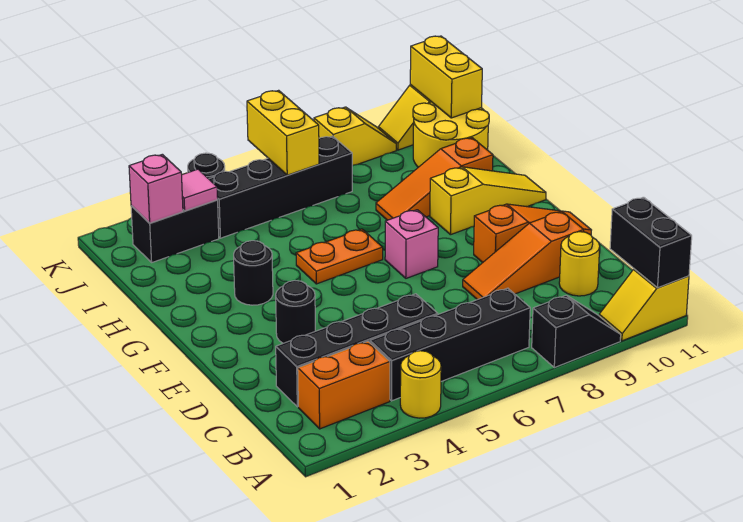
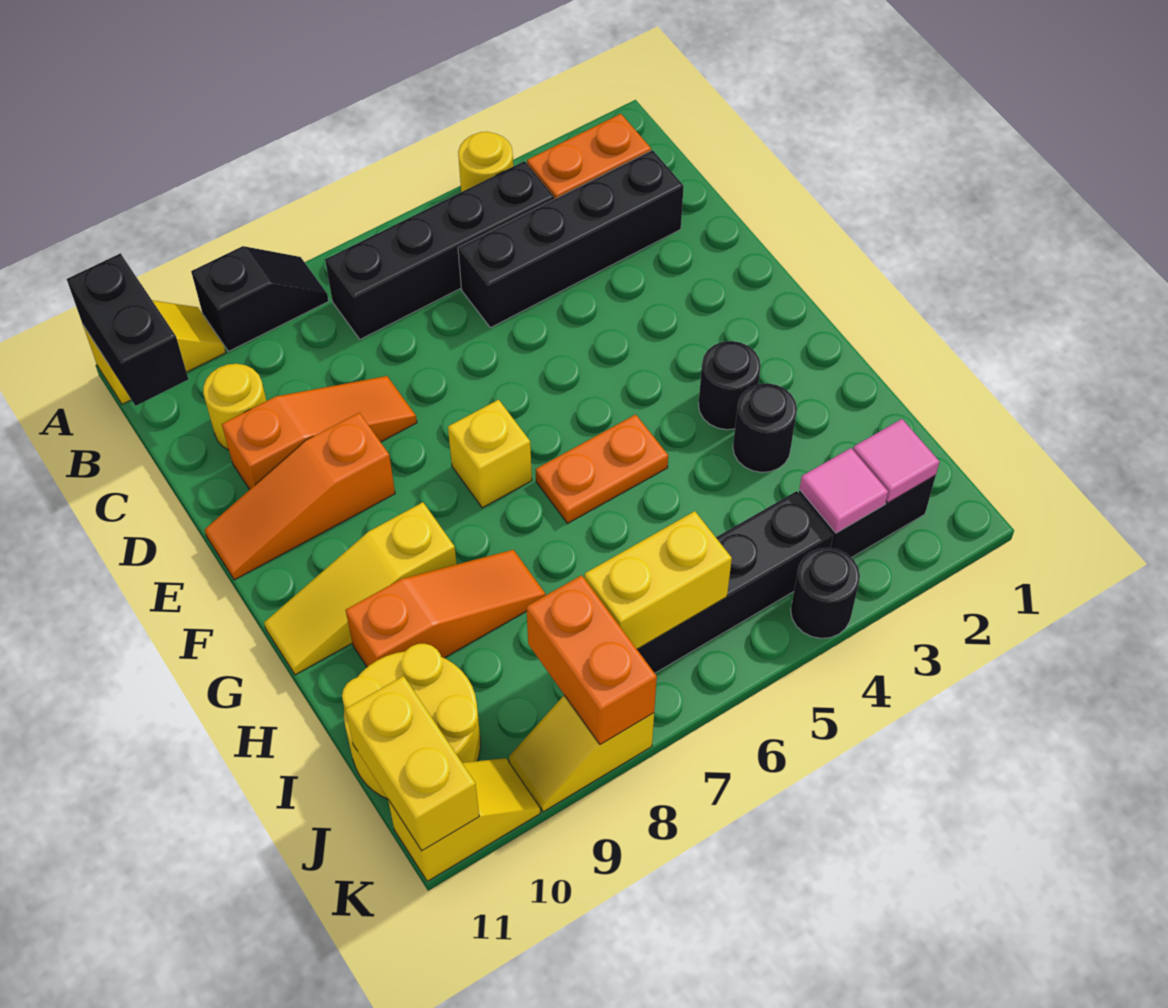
black slope A8:A9 level 1 top 8 -> black slope A8:A9 level 1 top 9
black round brick E3 level 1 -> black round brick H3 level 1
pink brick F7 level 1 -> yellow brick F7 level 1
pink brick J2 level 2 -> pink tile J2 level 2
yellow brick J6:K6 level 2 -> yellow brick J6:J7 level 2
none -> orange brick J8:K8 level 2

